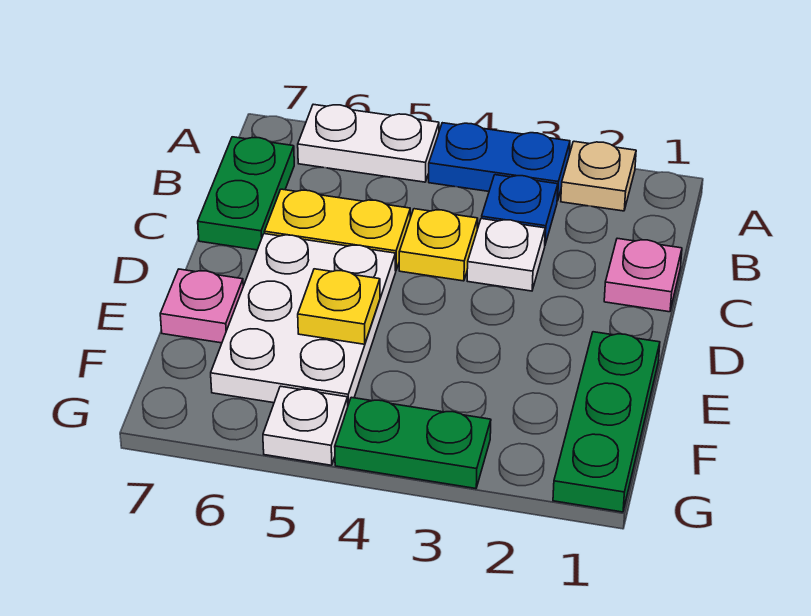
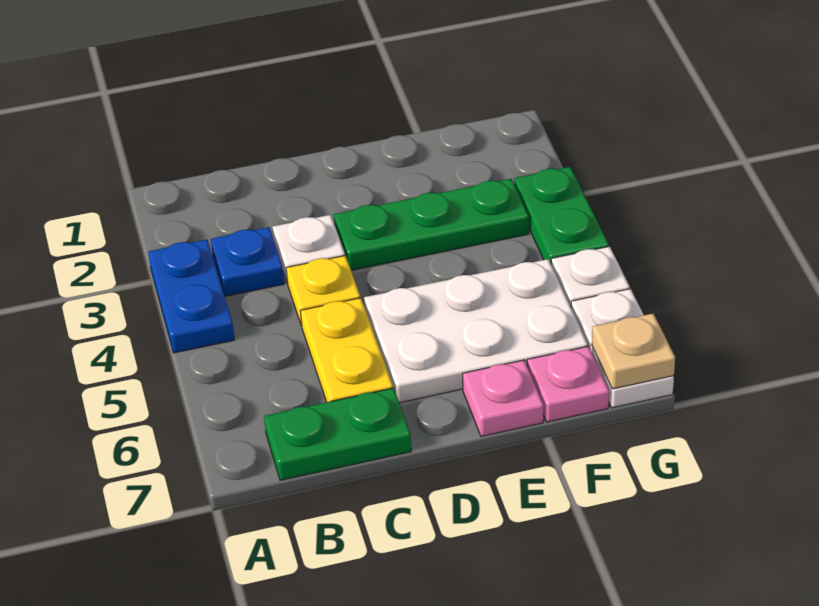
tan plate A2 level 1 -> tan plate G7 level 2
white plate A5:A6 level 1 -> white plate G6:G7 level 1
pink plate C1 level 1 -> pink plate F7 level 1
green plate E1:G1 level 1 -> green plate D3:F3 level 1
yellow plate E5 level 2 -> none

